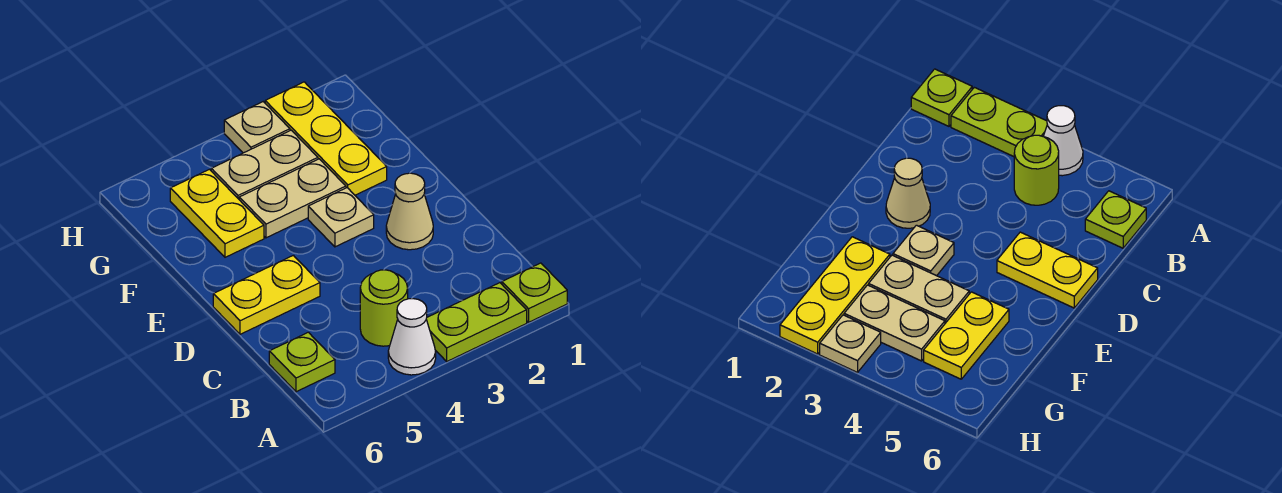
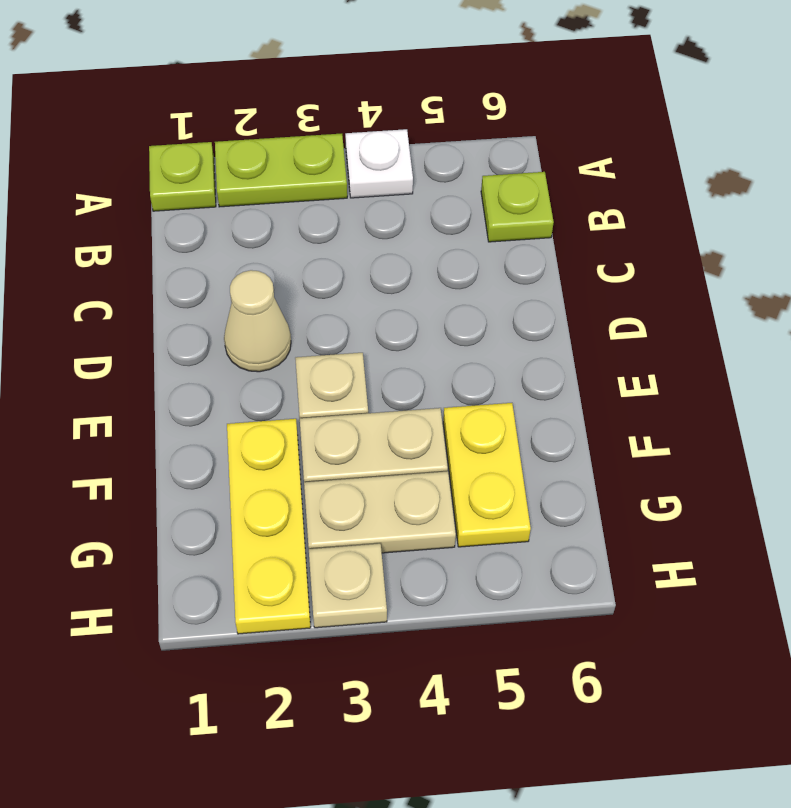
white cone A4 level 1 -> white plate A4 level 1
lime round brick B4 level 1 -> none
yellow plate D5:D6 level 1 -> none

